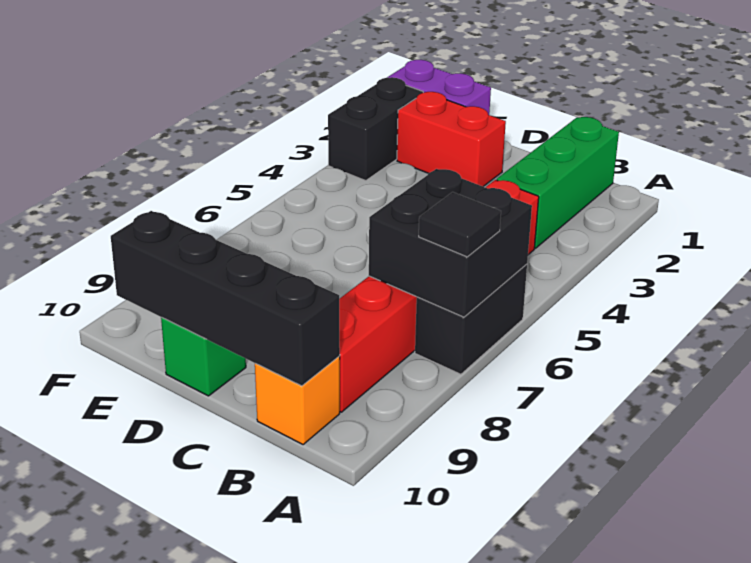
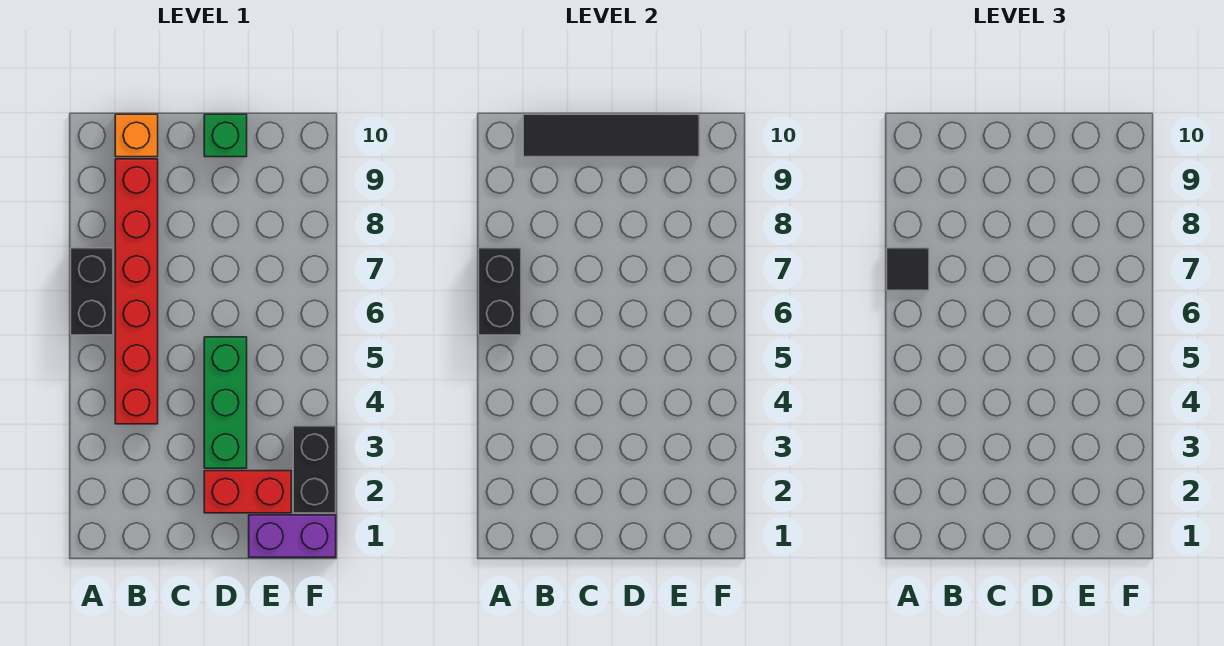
black brick A6:B7 level 2 -> black brick A6:A7 level 2
green brick B1:B3 level 1 -> green brick D3:D5 level 1
black brick B10:E10 level 2 -> black tile B10:E10 level 2

